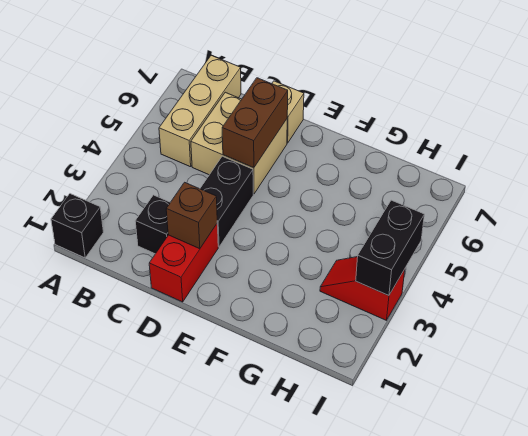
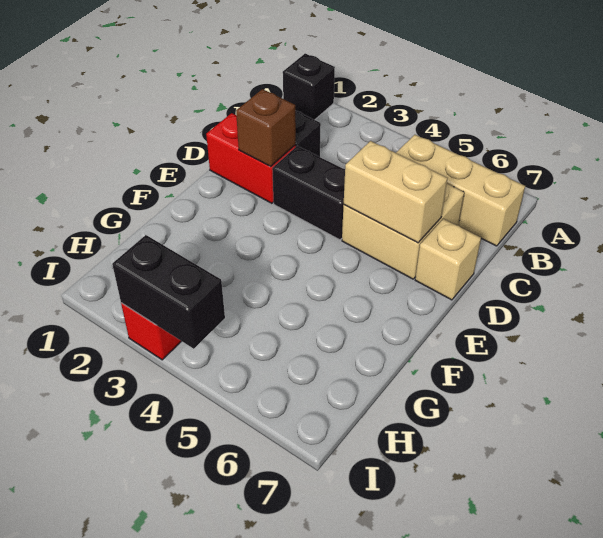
brown brick D5:D6 level 2 -> tan brick D5:D6 level 2

